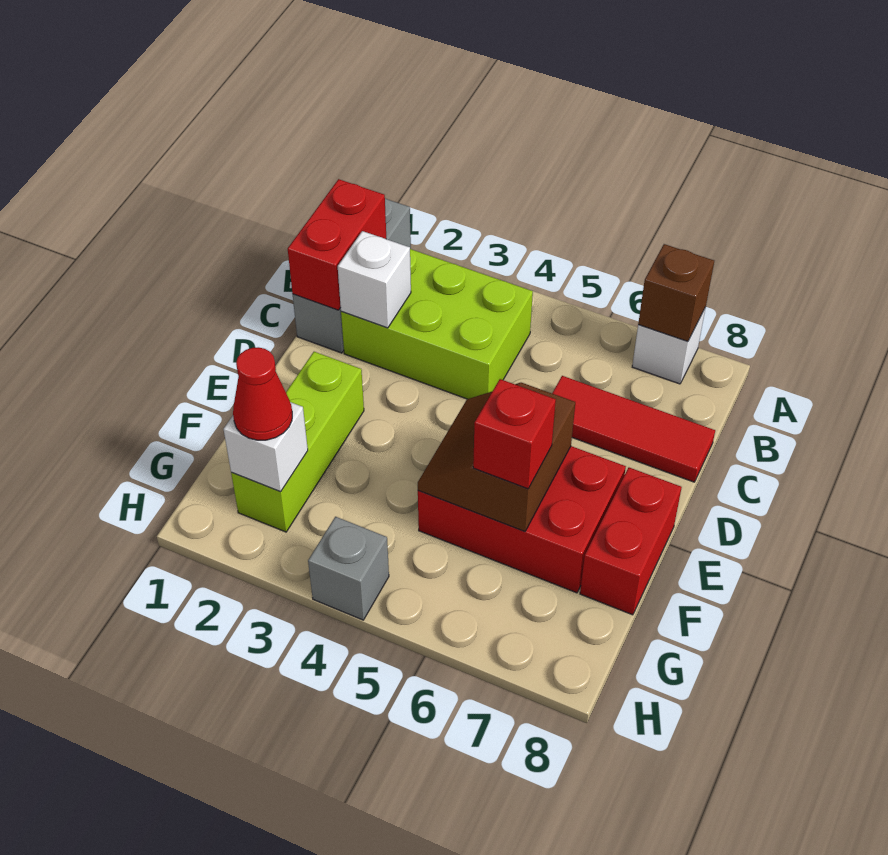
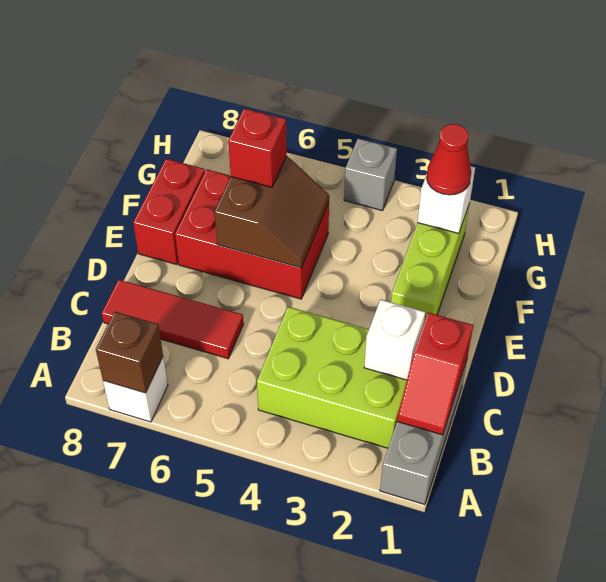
red brick B1:C1 level 2 -> red slope B1:C1 level 2 top C

